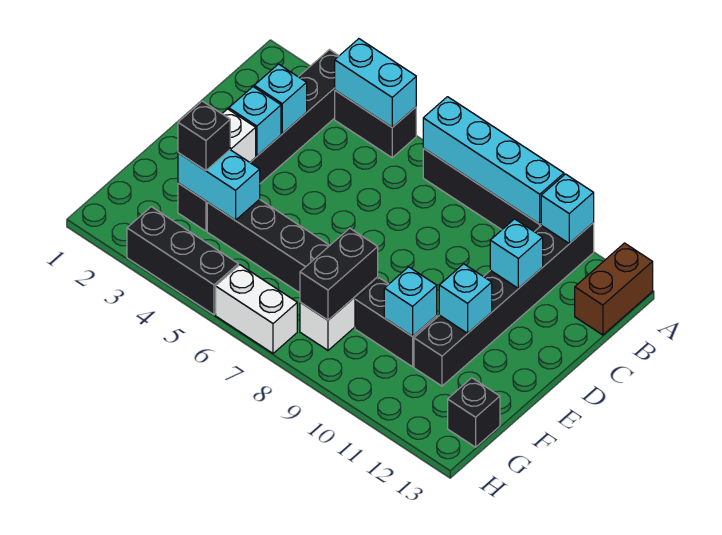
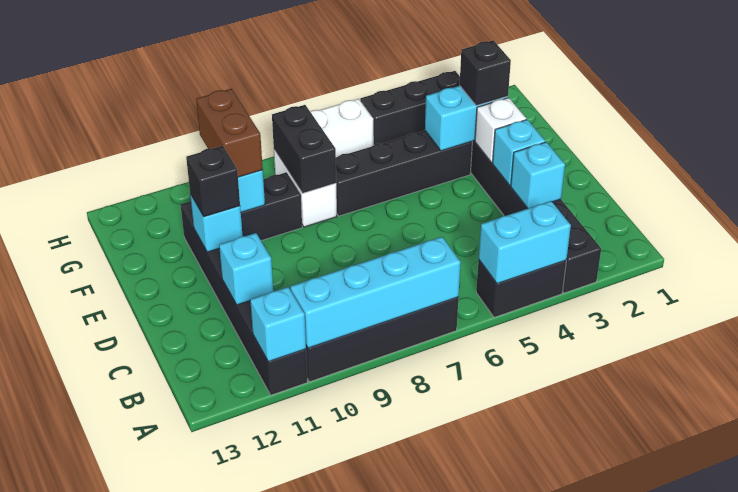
brown brick A13:B13 level 1 -> brown brick F10:G10 level 3
black brick G13 level 1 -> black brick E11 level 3

